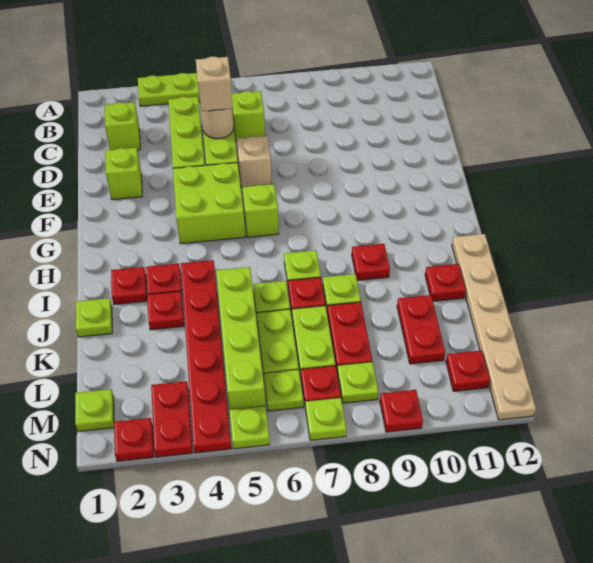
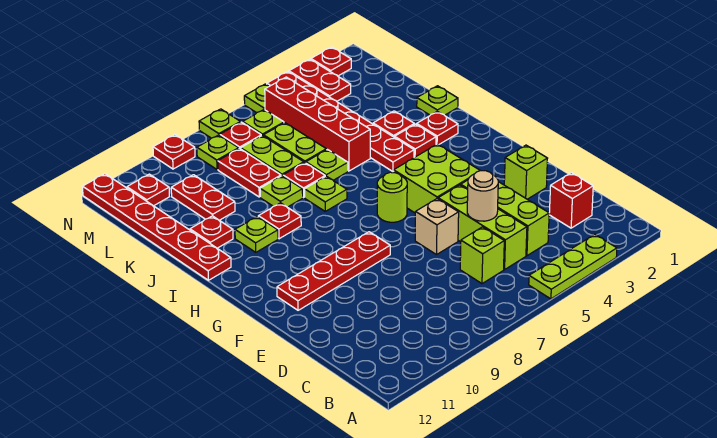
lime brick C2 level 1 -> red brick C2 level 1
tan brick D5 level 3 -> none
none -> red plate F8:F11 level 1
lime brick G6 level 1 -> lime round brick G6 level 1
tan plate I12:N12 level 1 -> red plate I12:N12 level 1
lime brick J5:M5 level 1 -> red brick J5:M5 level 1
lime plate M1 level 1 -> lime plate I10 level 1

